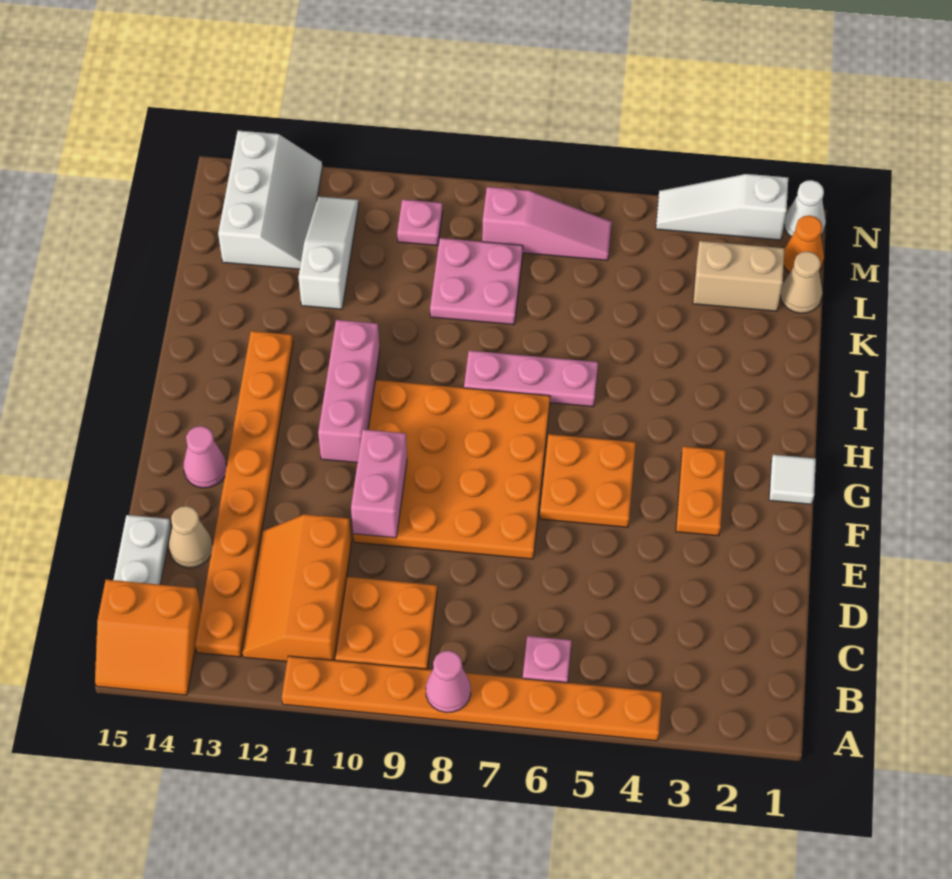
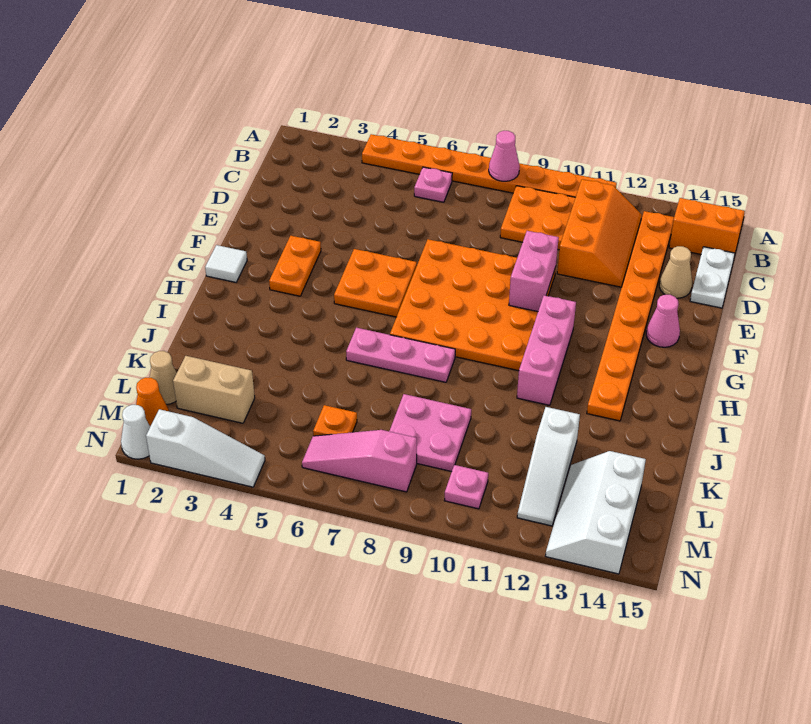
none -> orange plate L6 level 1

